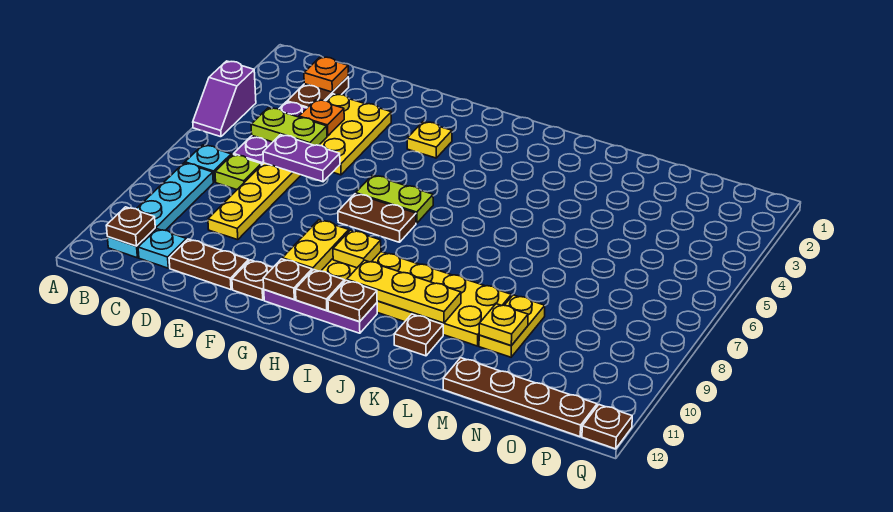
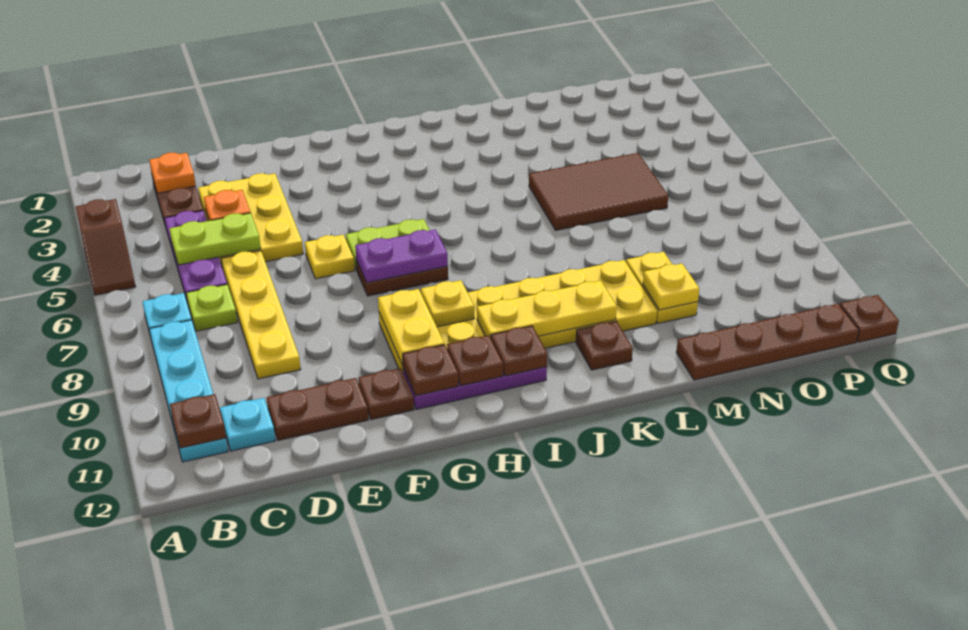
purple slope A4:A5 level 1 top 4 -> brown slope A4:A5 level 1 top 4
purple plate D6:E6 level 2 -> purple plate G7:H7 level 2
yellow plate G3 level 1 -> yellow plate F6 level 1
none -> brown tile L5:N6 level 1

